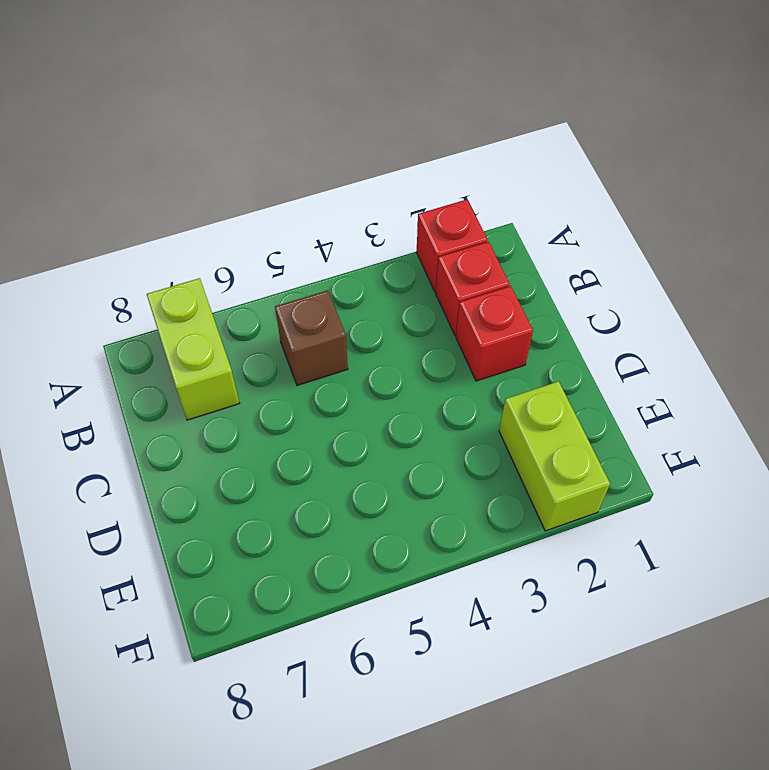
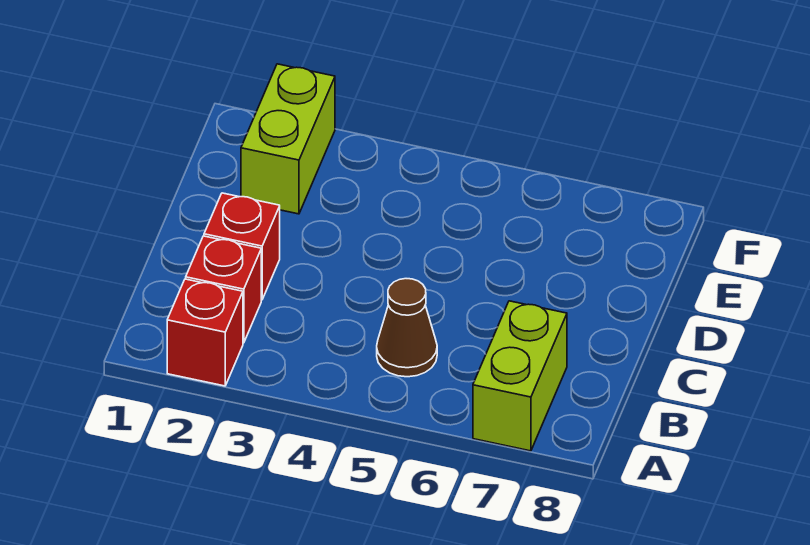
brown brick B5 level 1 -> brown cone B5 level 1

